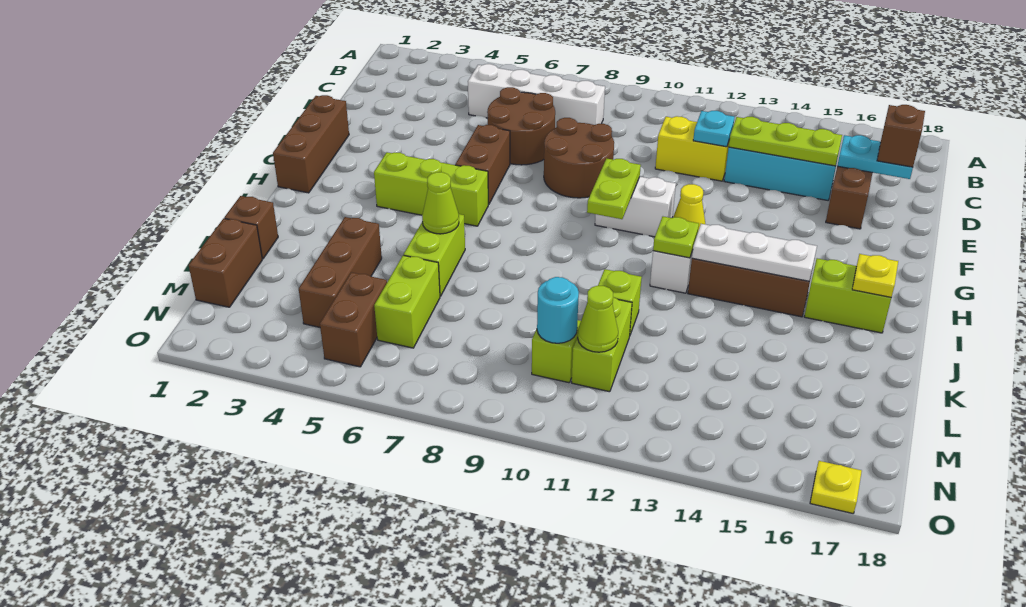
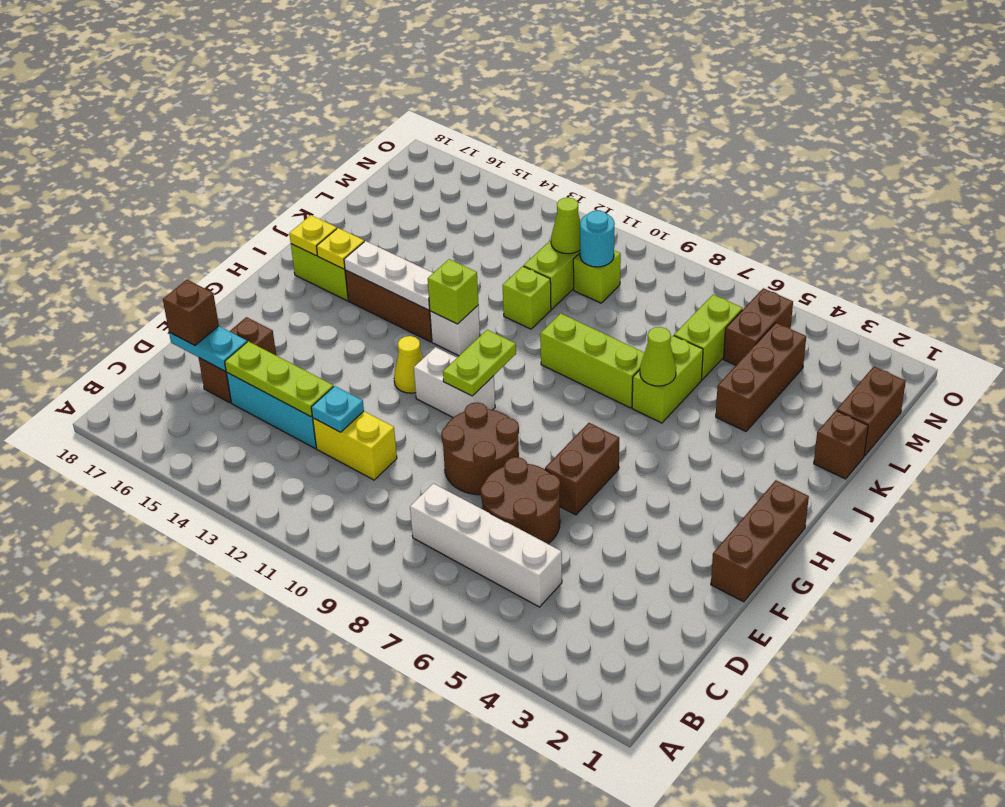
lime brick H4:H6 level 1 -> lime brick J7:J9 level 1
lime plate I12 level 2 -> lime brick I12 level 2
yellow plate O17 level 1 -> yellow plate I16 level 2

